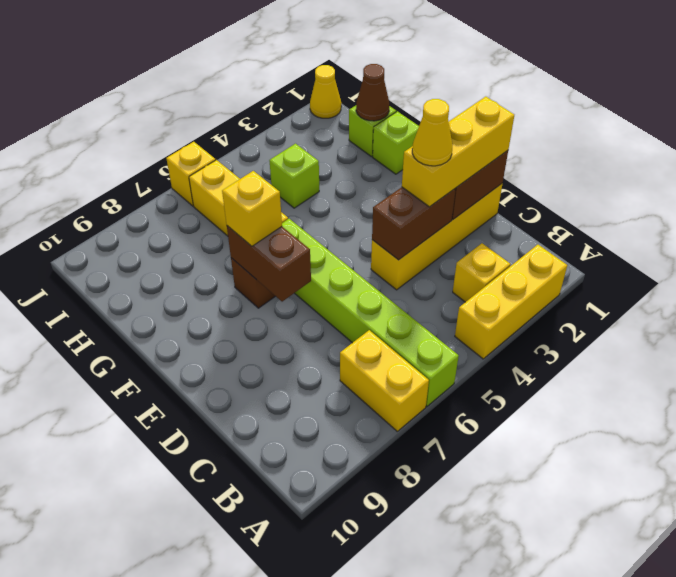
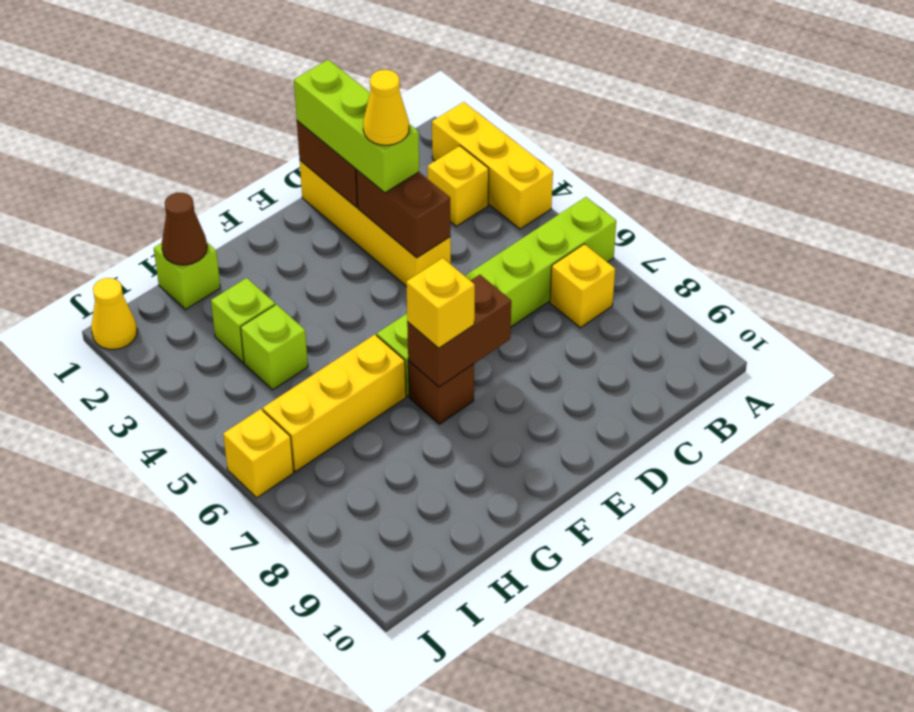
yellow brick A7:B7 level 1 -> yellow brick B7 level 1
yellow brick D1:D3 level 3 -> lime brick D1:D3 level 3
lime brick G1 level 1 -> lime brick H3 level 1

